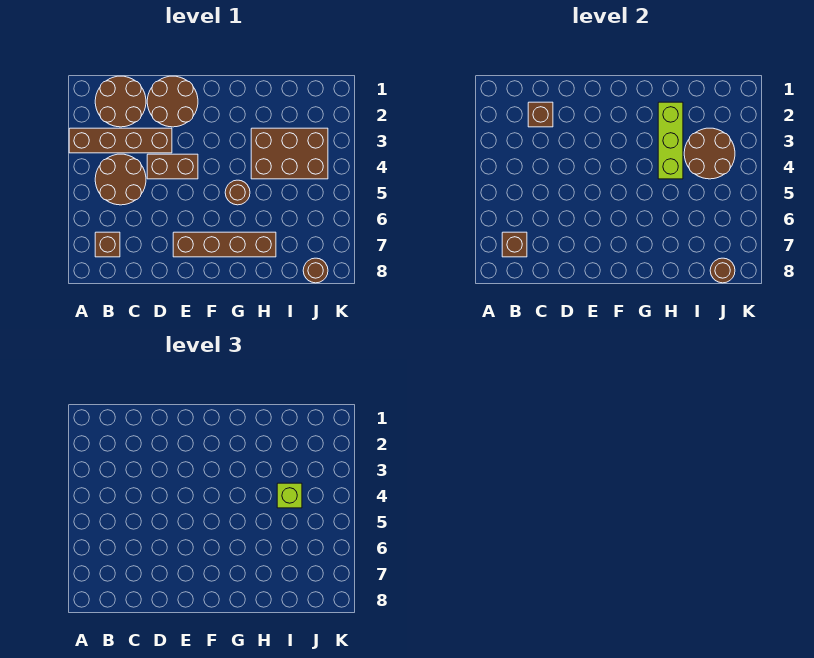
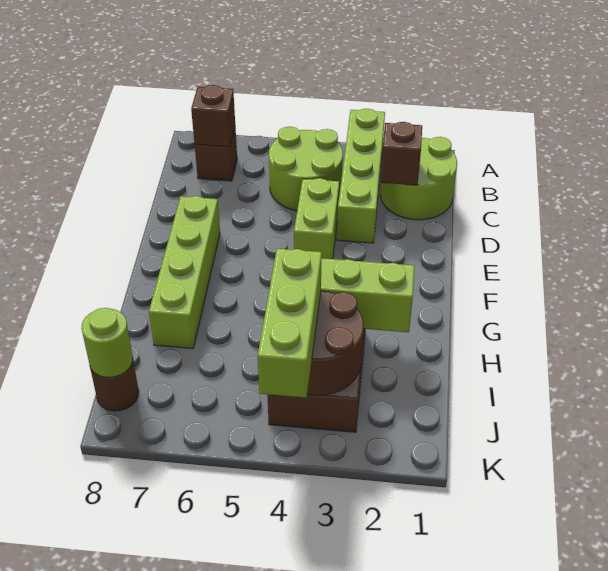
brown brick A3:D3 level 1 -> lime brick A3:D3 level 1
brown round brick B1:C2 level 1 -> lime round brick B1:C2 level 1
brown round brick B4:C5 level 1 -> lime round brick B4:C5 level 1
brown round brick D1:E2 level 1 -> none
brown brick D4:E4 level 1 -> lime brick D4:E4 level 1
brown brick E7:H7 level 1 -> lime brick E7:H7 level 1
brown round brick G5 level 1 -> none
lime brick I4 level 3 -> lime brick I4:K4 level 3
brown round brick J8 level 2 -> lime round brick J8 level 2

